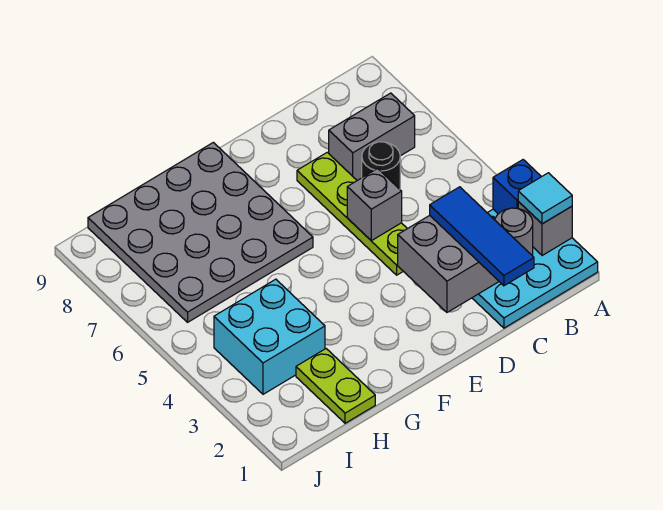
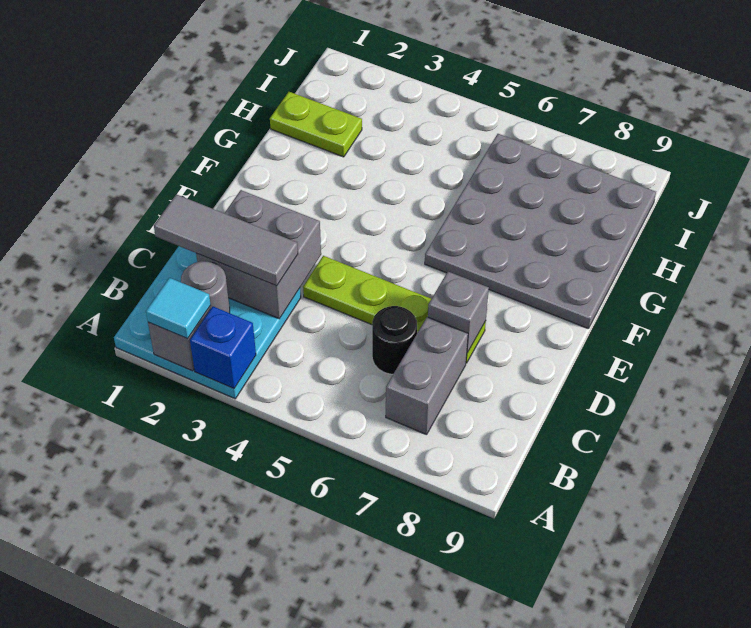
blue tile C1:C3 level 3 -> grey tile C1:C3 level 3
grey brick D5 level 2 -> grey brick D7 level 2
cyan brick H3:I4 level 1 -> none

